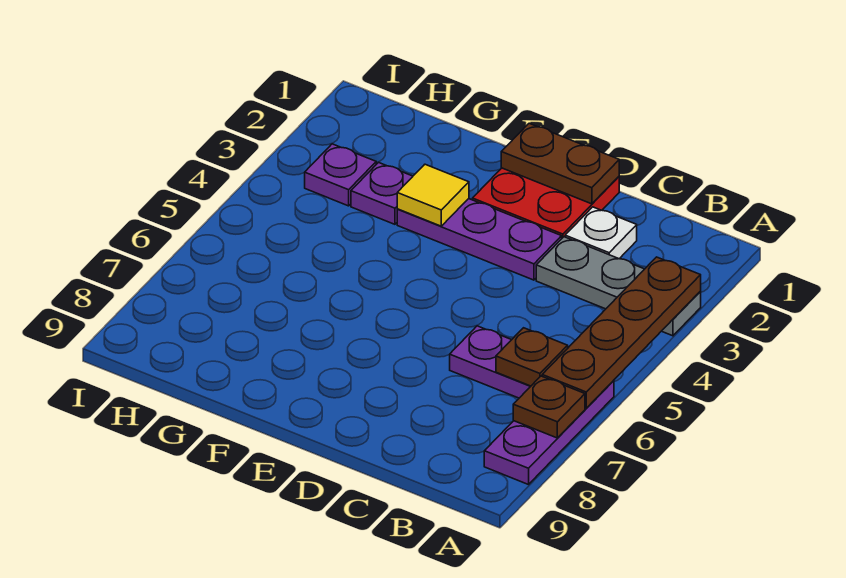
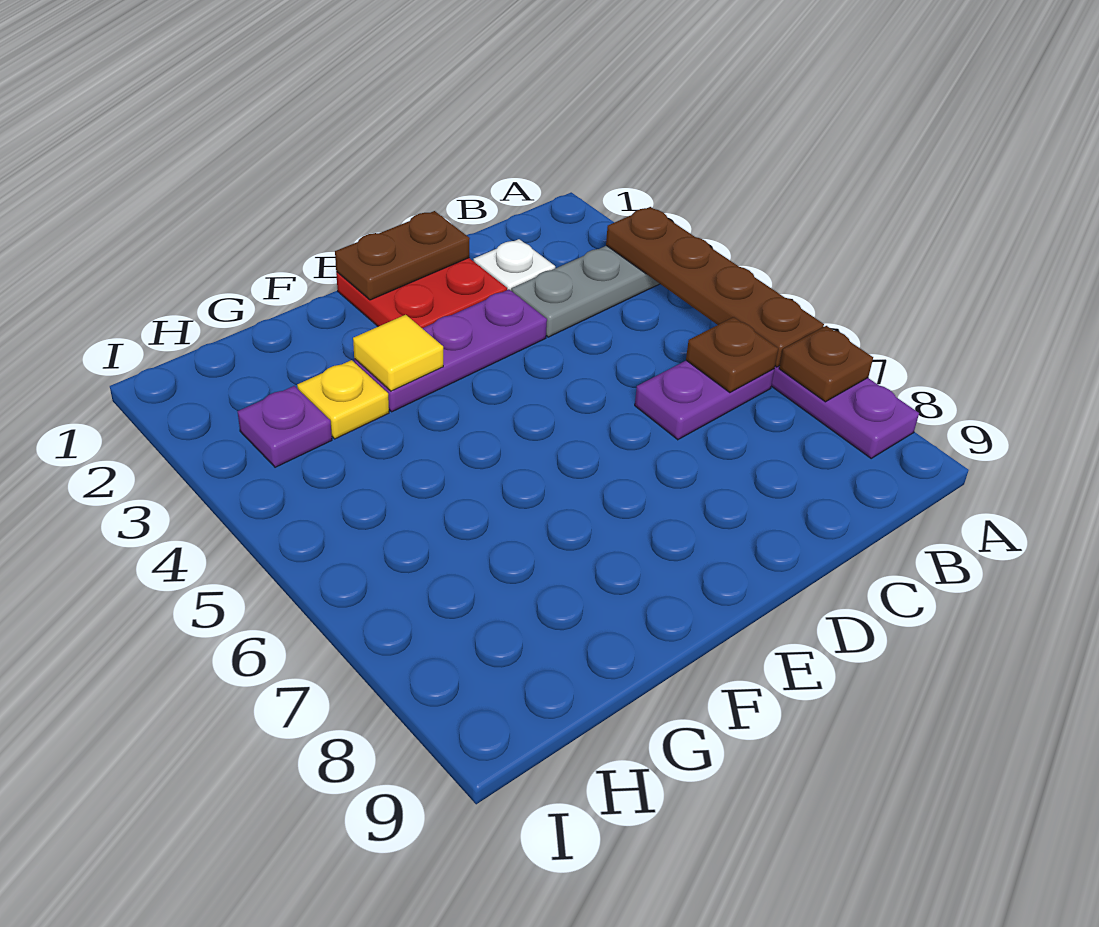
purple plate G3 level 1 -> yellow plate G3 level 1

